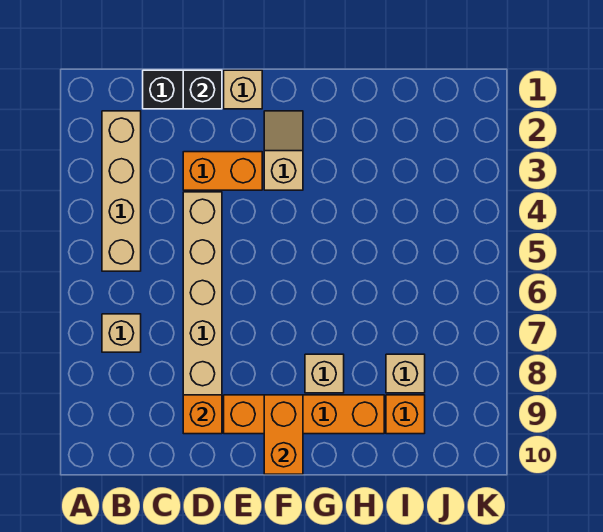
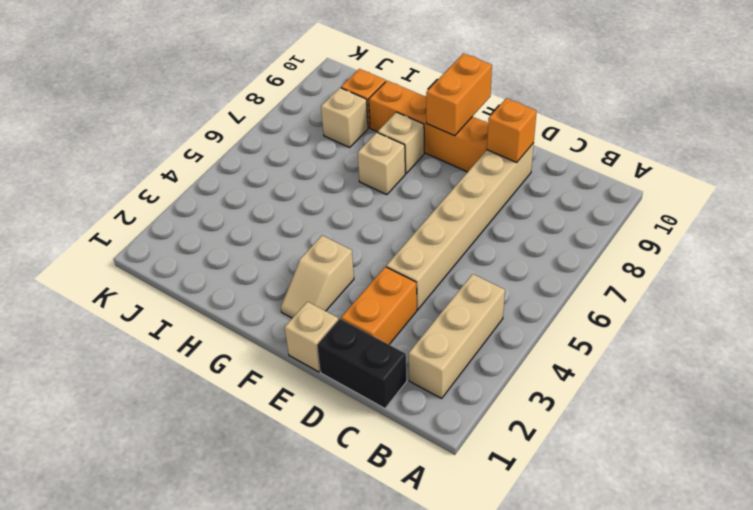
tan brick B2:B5 level 1 -> tan brick B2:B4 level 1
tan brick B7 level 1 -> tan brick G7 level 1
black brick D1 level 2 -> none
orange brick D3:E3 level 1 -> orange brick D2:D3 level 1

